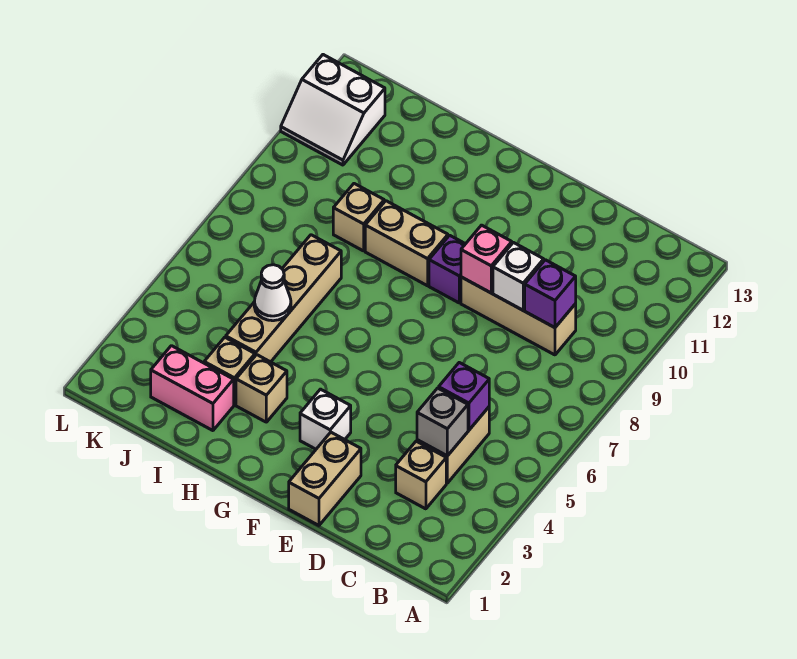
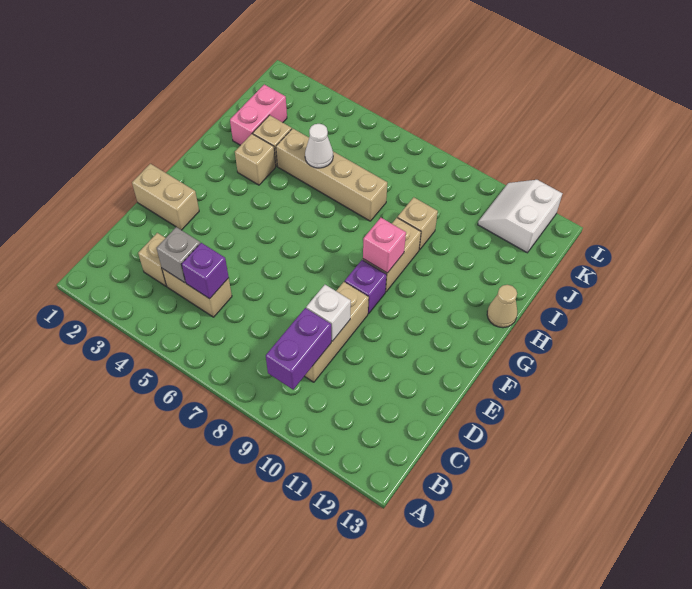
purple brick C9 level 2 -> purple brick B9:C9 level 2
pink brick E9 level 2 -> pink brick G9 level 2
white brick F3 level 1 -> none
none -> tan cone H13 level 1

